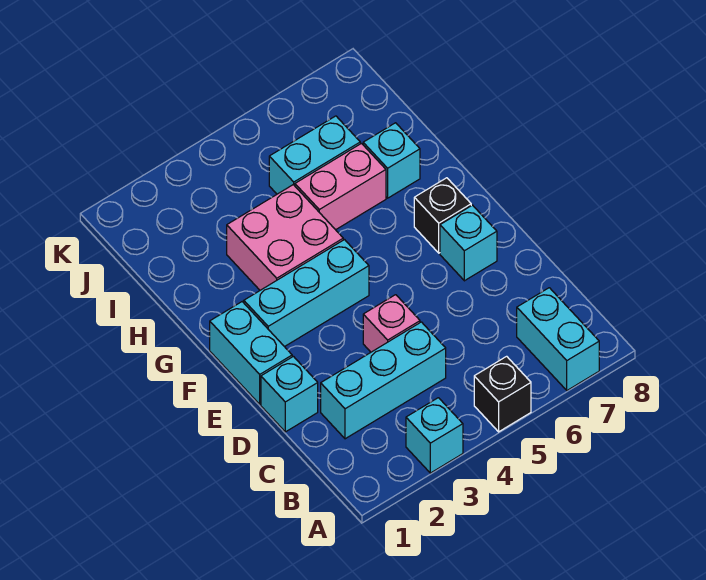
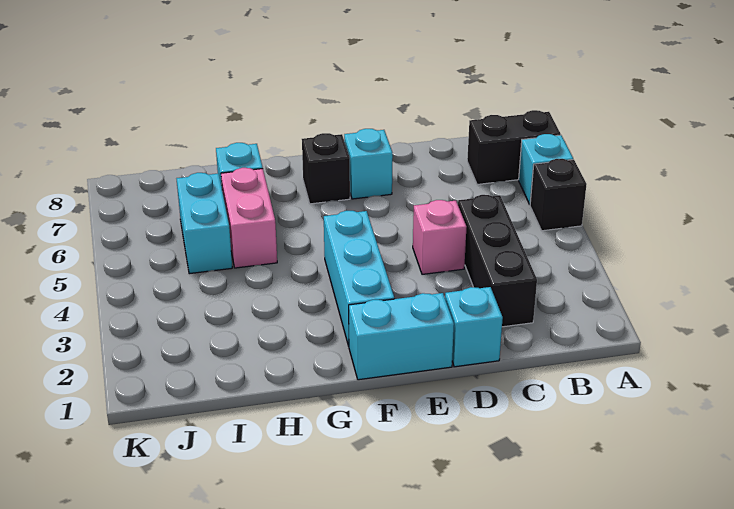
cyan brick A3 level 1 -> cyan brick A6 level 1
cyan brick A7:B7 level 1 -> black brick A7:B7 level 1
cyan brick C2:C4 level 1 -> black brick C2:C4 level 1
pink brick G3:H4 level 1 -> none

